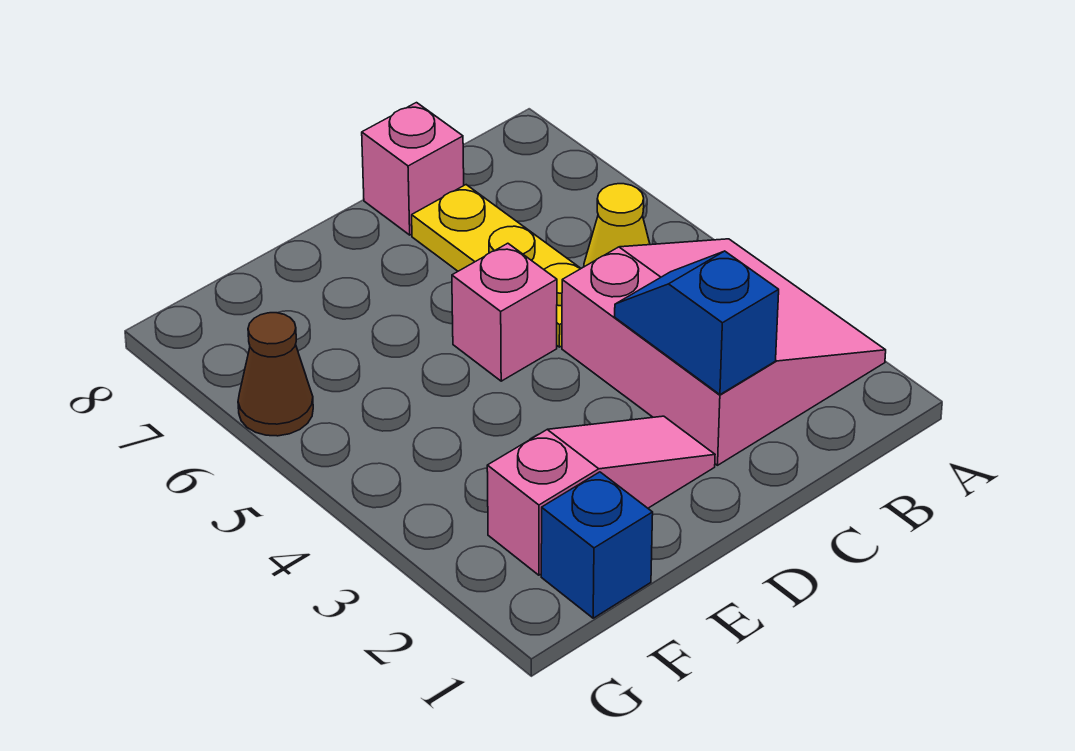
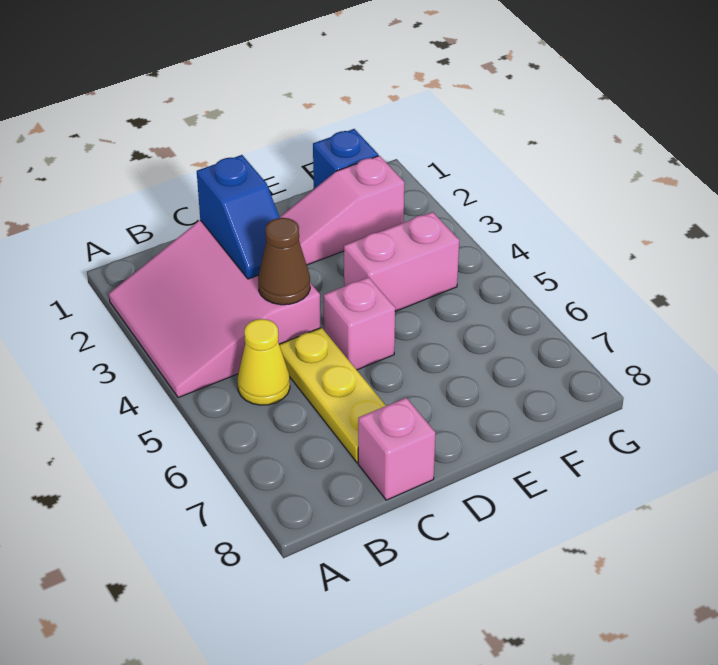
none -> pink brick E4:F4 level 1
brown cone G6 level 1 -> brown cone C4 level 2

